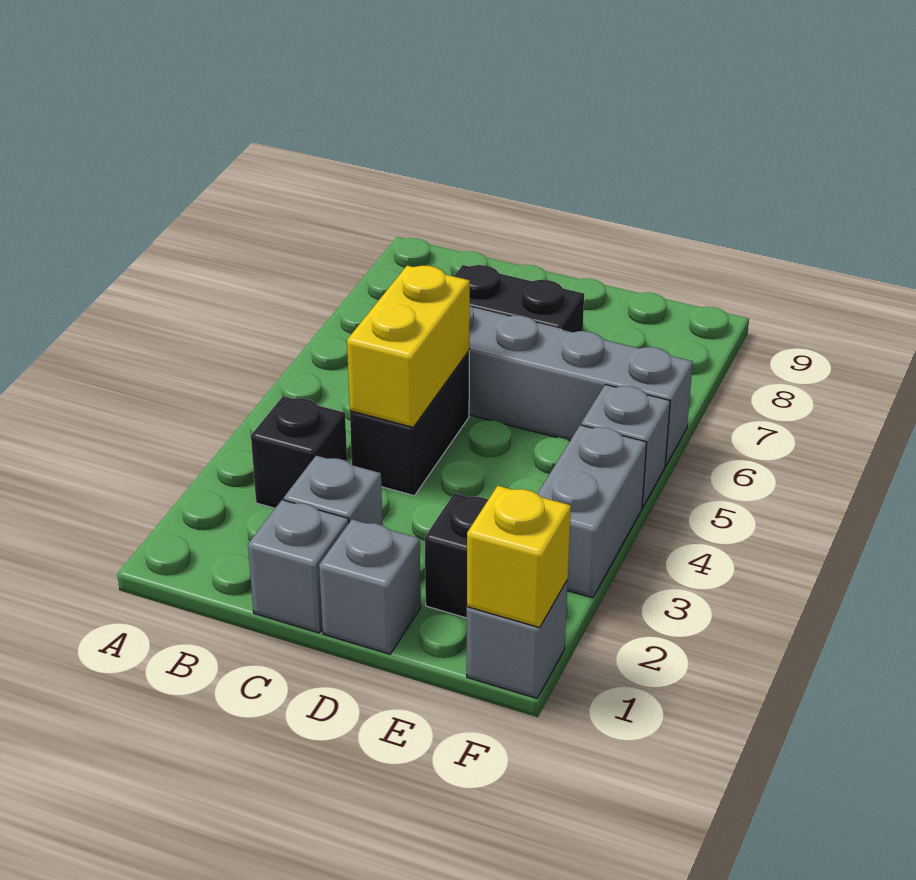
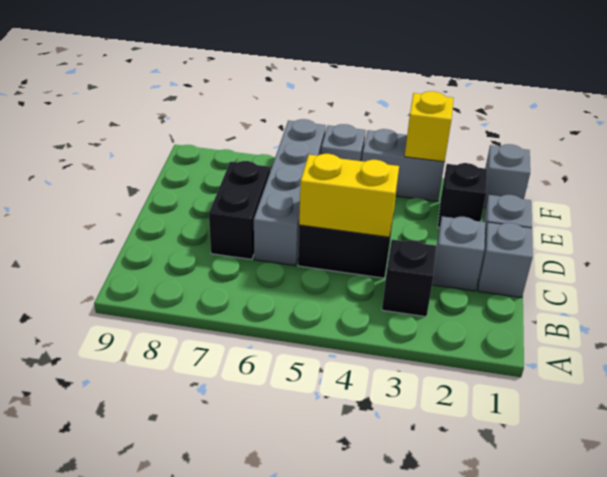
yellow brick F1 level 2 -> yellow brick F3 level 2

